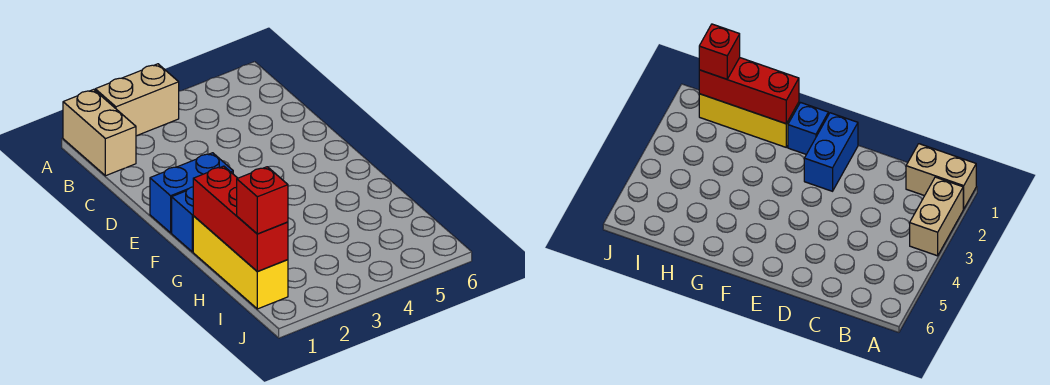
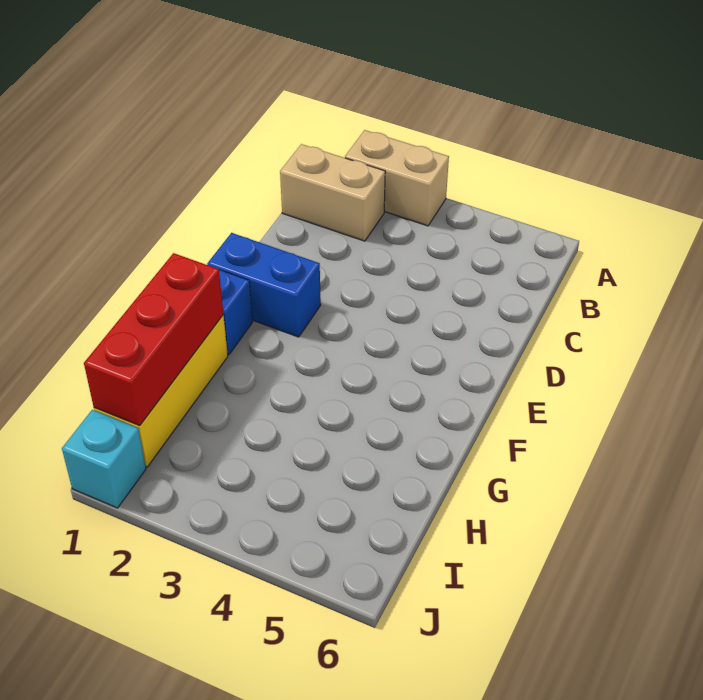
tan brick A1:B1 level 1 -> tan brick B1:B2 level 1
red brick I1 level 3 -> none
none -> cyan brick J1 level 1

